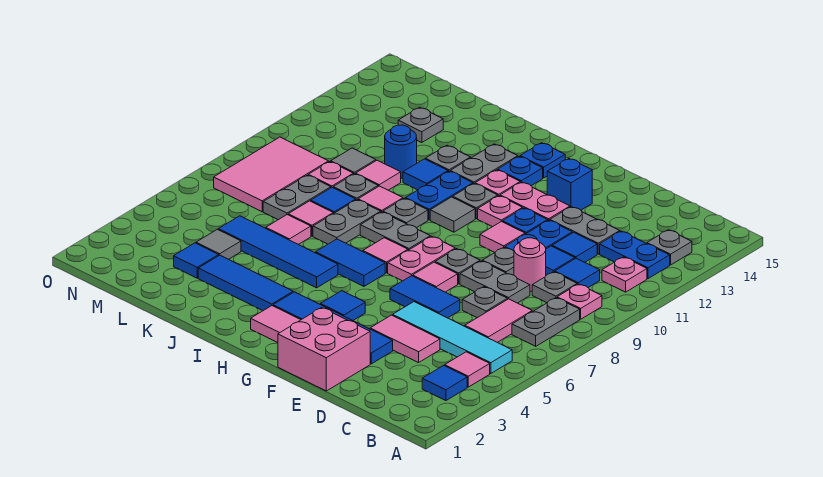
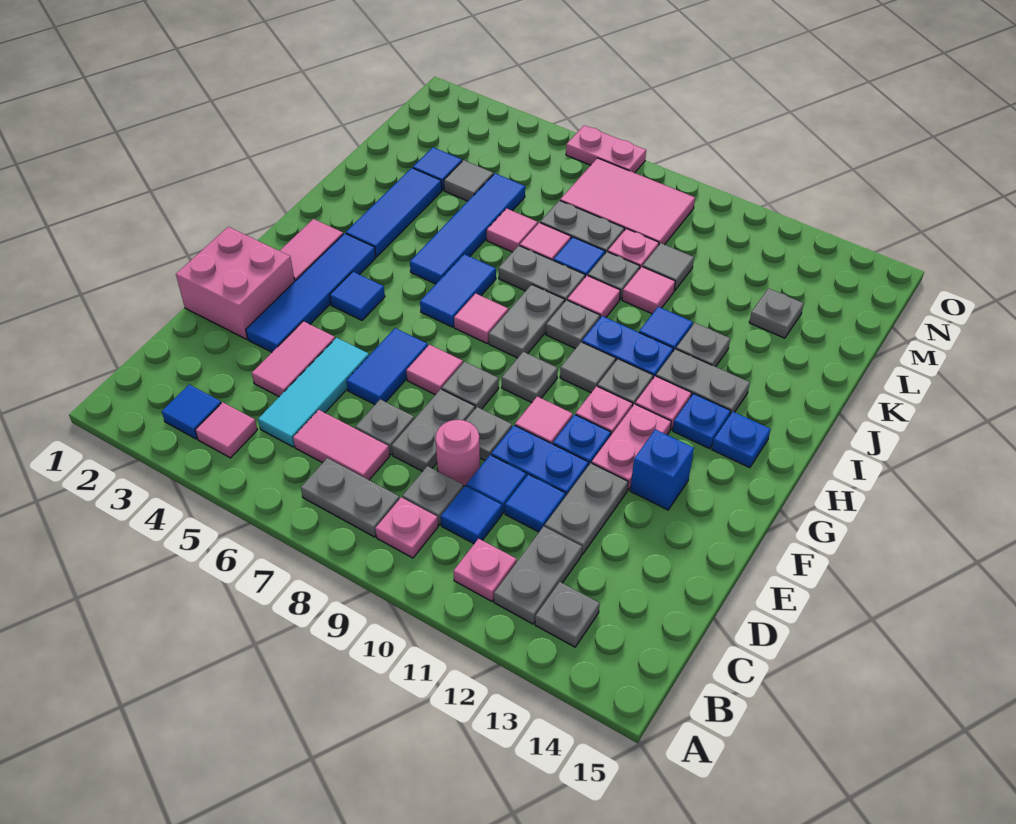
cyan tile B5:E5 level 1 -> cyan tile C5:E5 level 1
blue plate B12:C12 level 1 -> grey plate B12:C12 level 1
pink plate G7:G8 level 1 -> pink plate O6:O7 level 1
none -> grey plate G9 level 1
blue round brick K11 level 1 -> none

